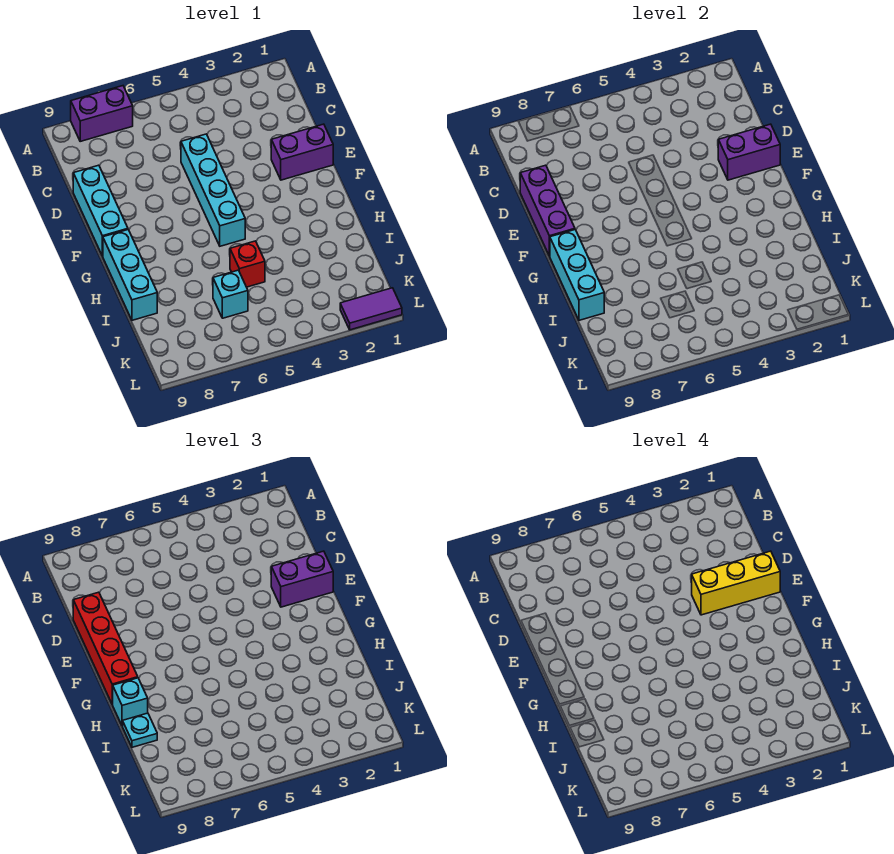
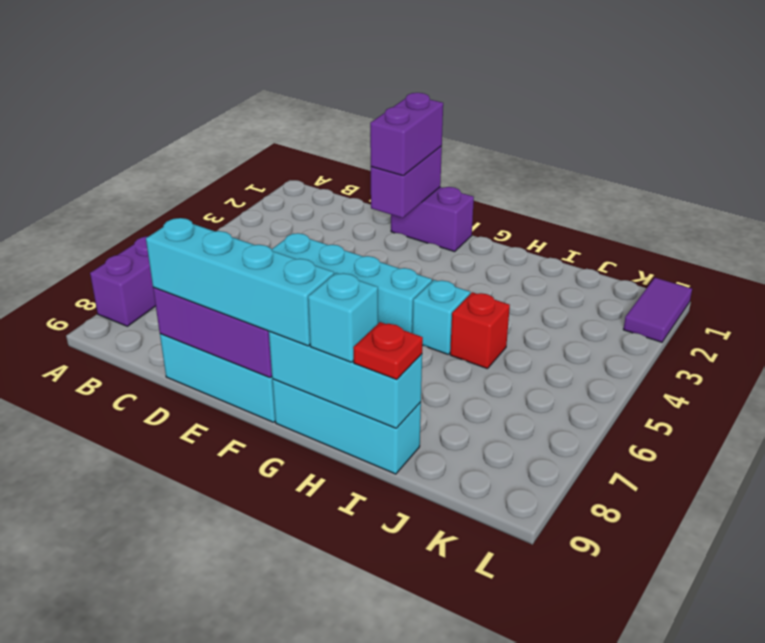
red brick D9:G9 level 3 -> cyan brick D9:G9 level 3
purple brick E1:E2 level 1 -> purple brick E1:F1 level 1
yellow brick E1:E3 level 4 -> none
cyan plate I9 level 3 -> red plate I9 level 3
cyan brick J6 level 1 -> cyan brick H5 level 1

